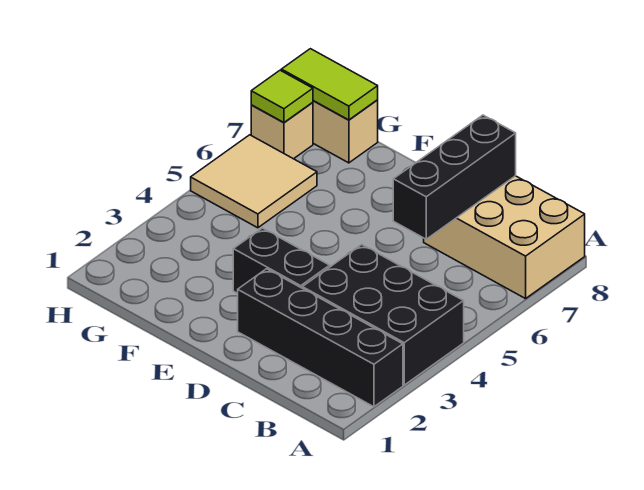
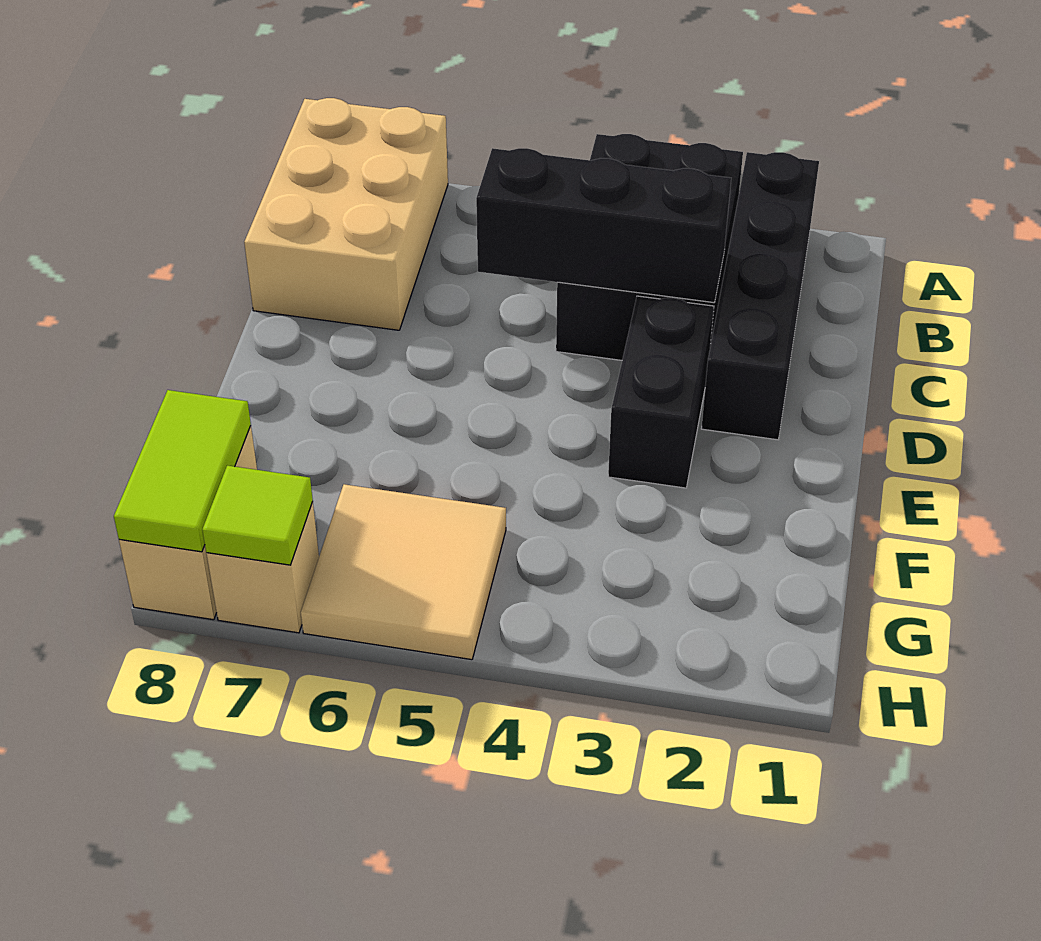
black brick C6:C8 level 2 -> black brick C3:C5 level 2

